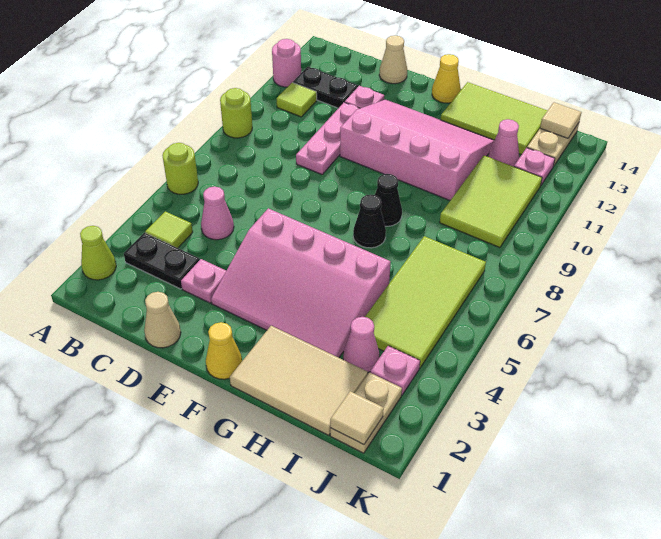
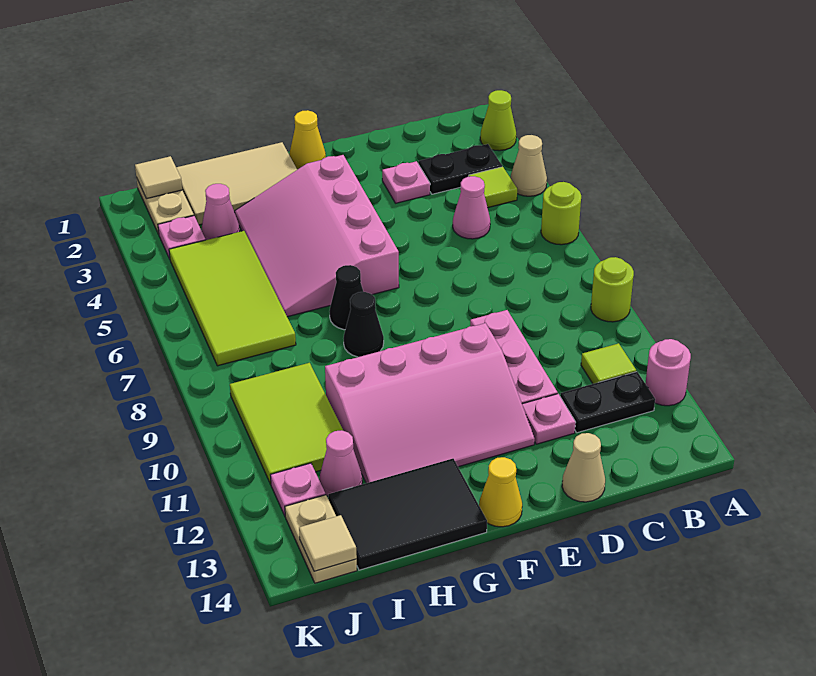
tan cone D1 level 1 -> tan cone A4 level 1
pink slope E3:H5 level 1 top 5 -> pink slope F3:H6 level 1 top F
lime tile G13:I14 level 1 -> black tile G13:I14 level 1

